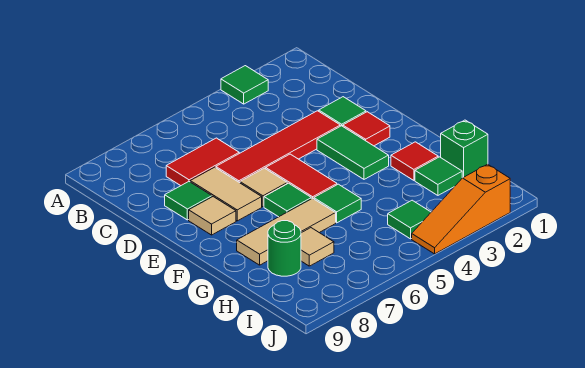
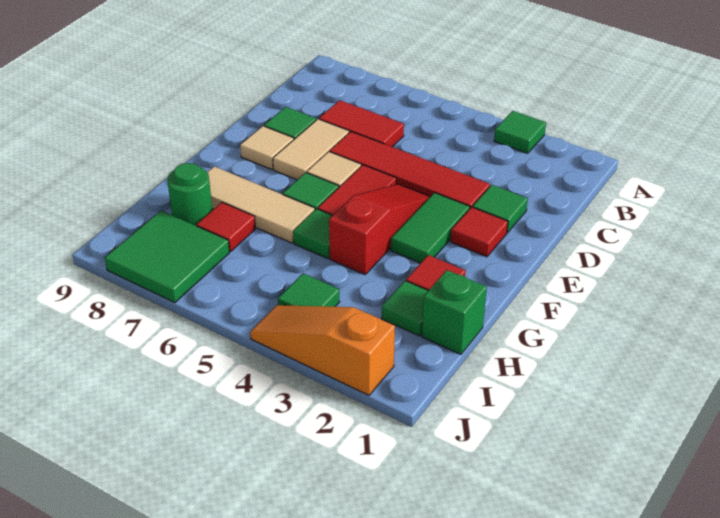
none -> red slope E4:G4 level 1 top G
tan tile H7 level 1 -> red tile H7 level 1
none -> green tile I7:J8 level 1

